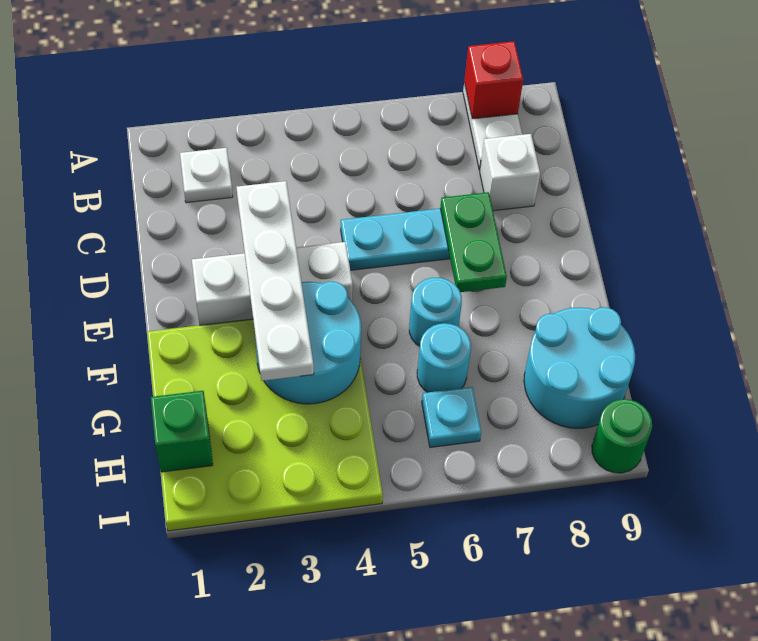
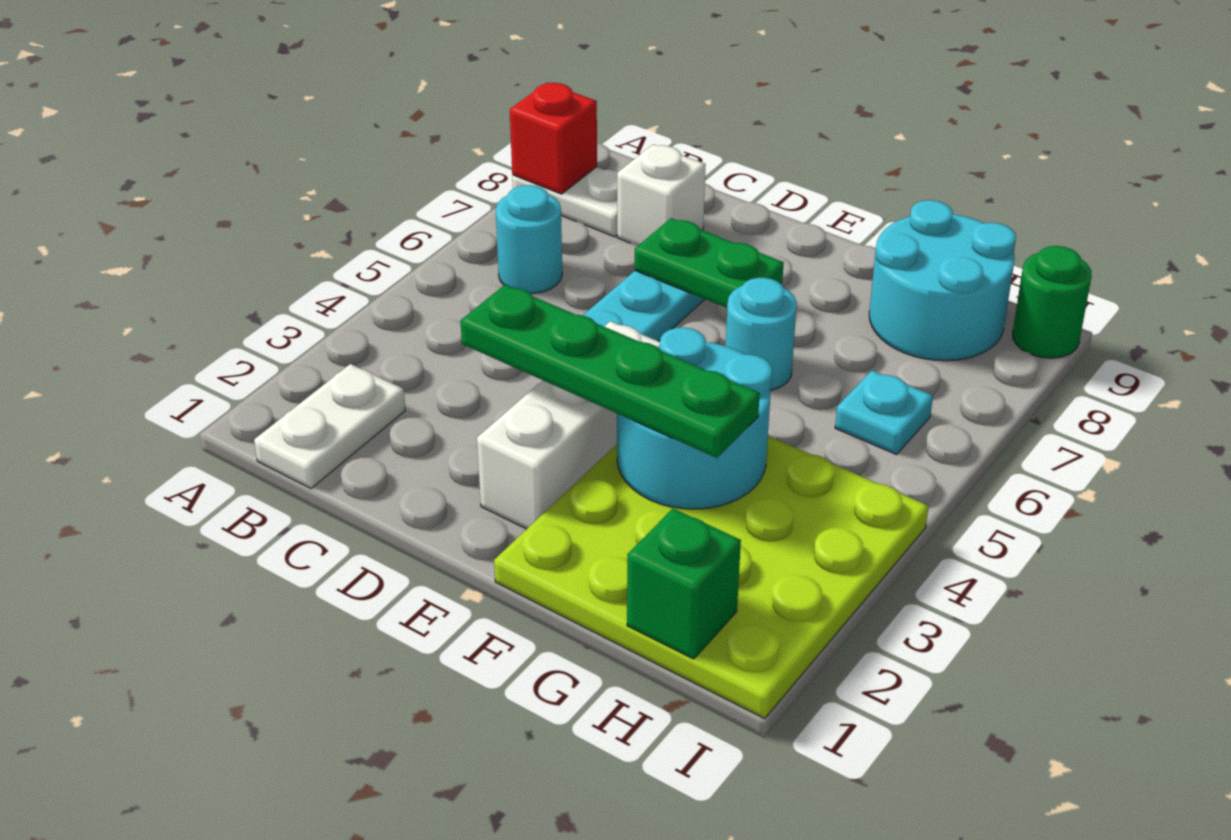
white plate B2 level 1 -> white plate B1:B2 level 1
white plate D3:G3 level 3 -> green plate D3:G3 level 3
cyan round brick G6 level 1 -> cyan round brick B6 level 1

